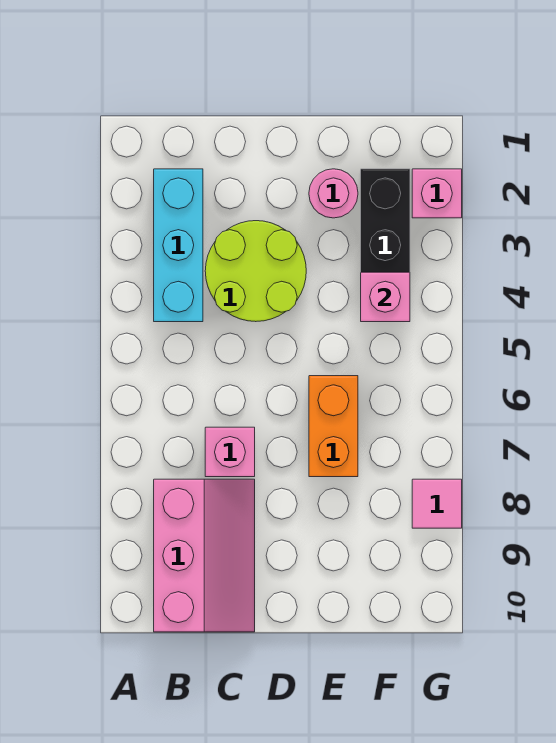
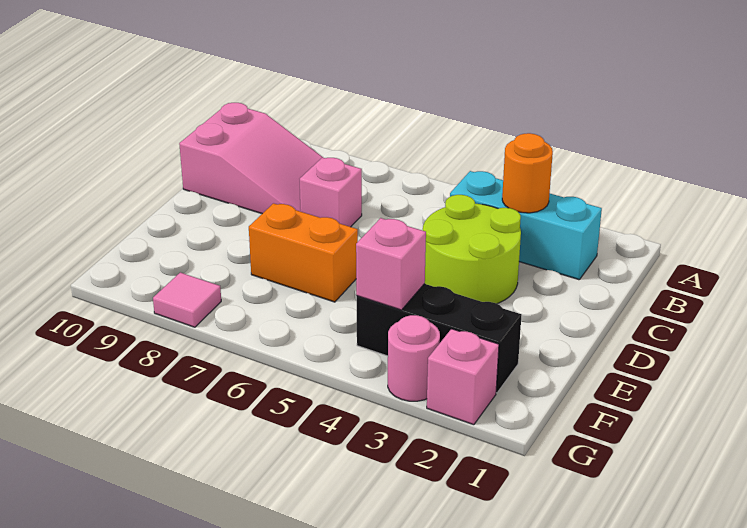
none -> orange round brick B3 level 2
pink slope B8:C10 level 1 top B -> pink slope B8:C10 level 1 top 10
pink round brick E2 level 1 -> pink round brick G3 level 1

